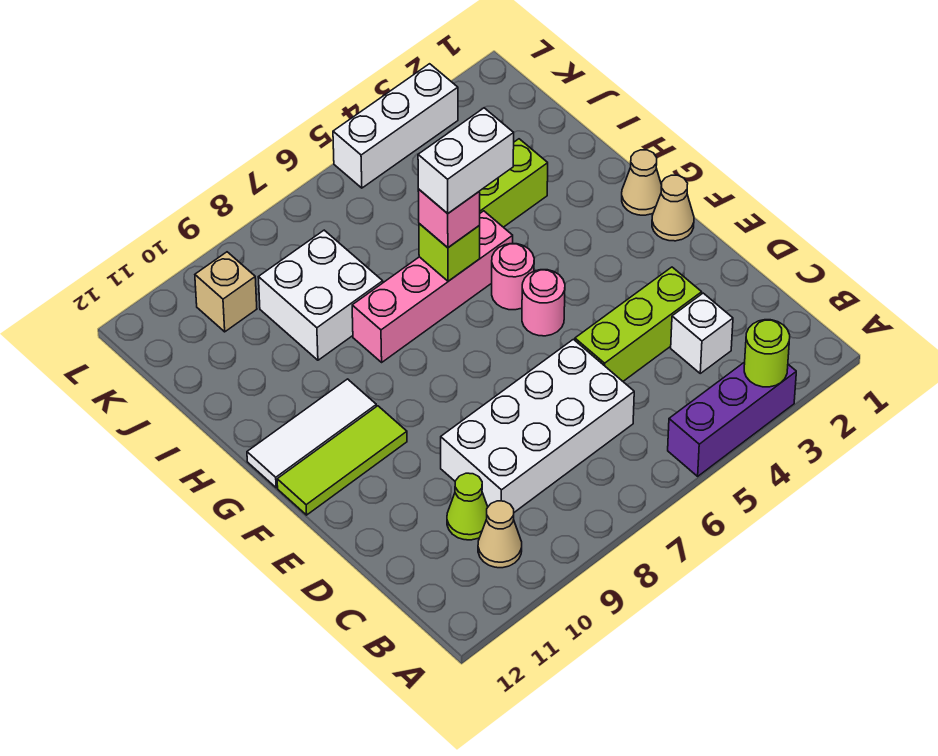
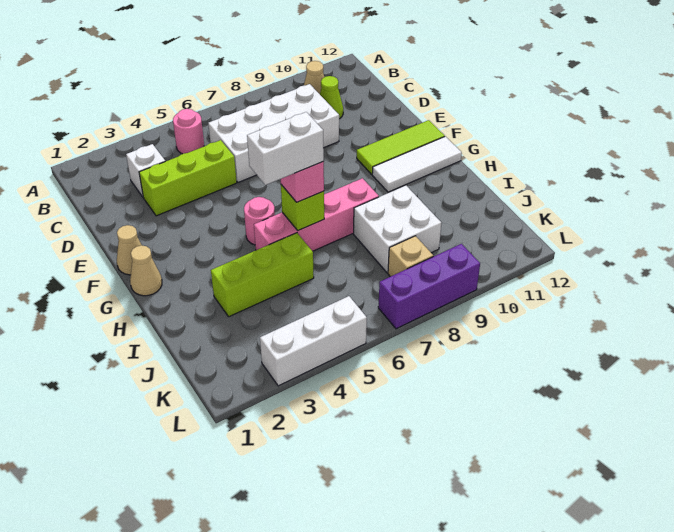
purple brick A3:A5 level 1 -> purple brick L7:L9 level 1
lime round brick A3 level 2 -> none
pink round brick F5 level 1 -> pink round brick B5 level 1
tan brick K10 level 1 -> tan brick K8 level 1

